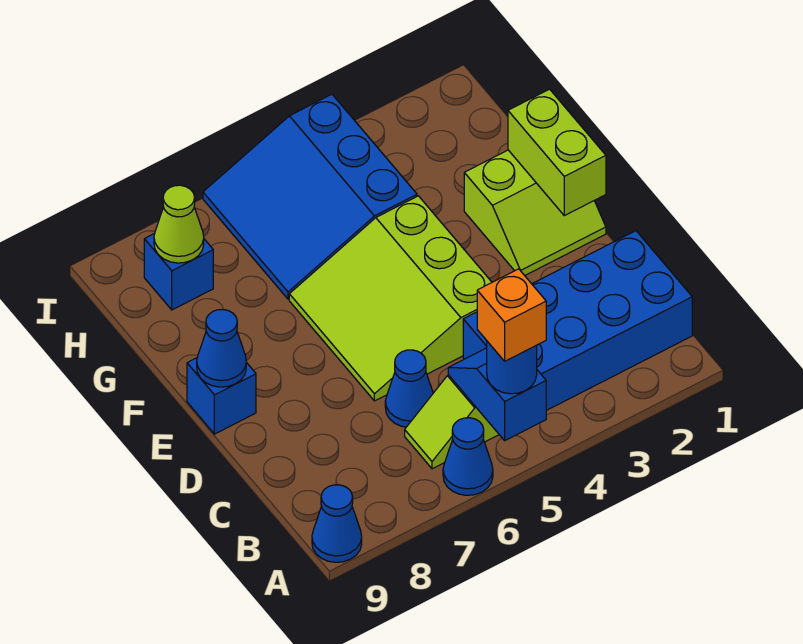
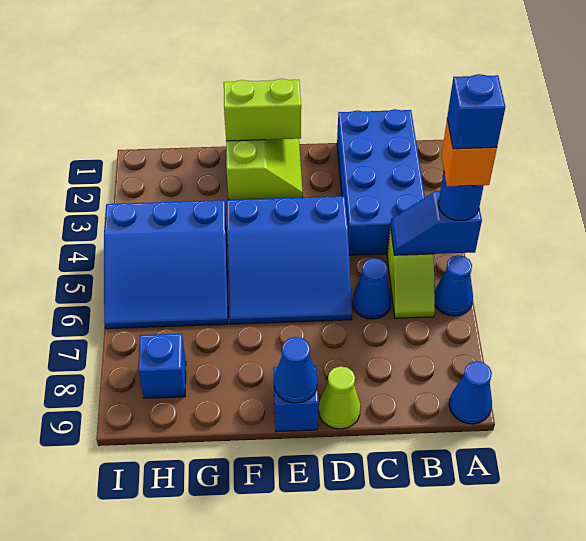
none -> blue brick A5 level 5
lime slope D4:F6 level 1 top 4 -> blue slope D4:F6 level 1 top 4
lime cone H8 level 2 -> lime cone D9 level 1

